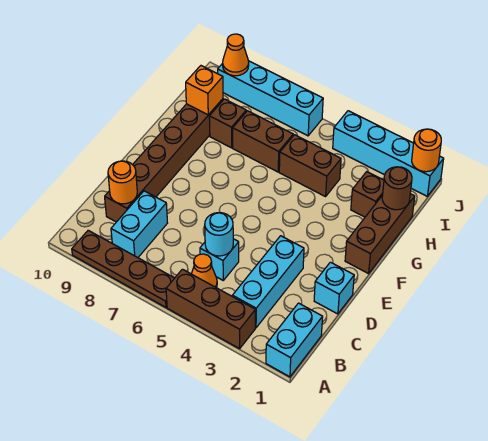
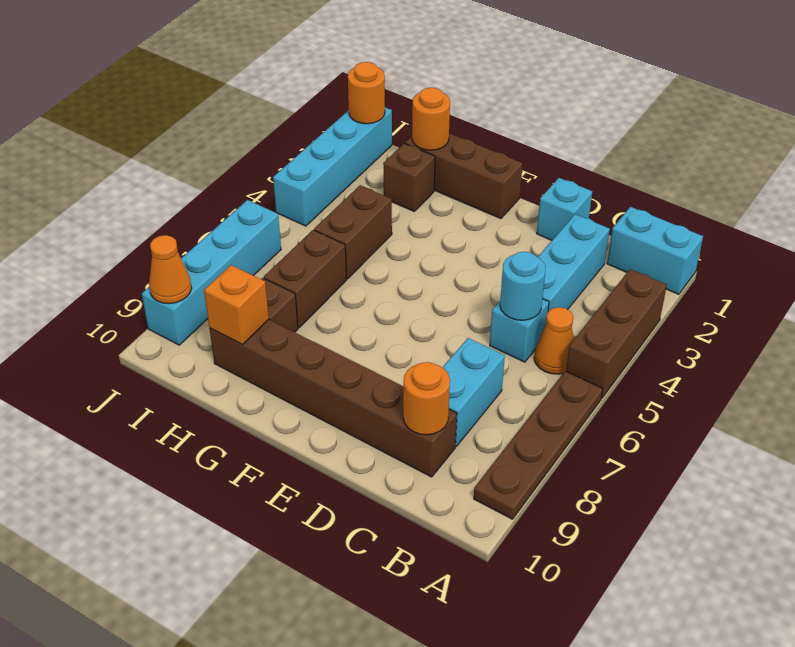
cyan brick B3:D3 level 1 -> cyan brick C2:C4 level 1
cyan brick B8:C8 level 1 -> cyan brick C7:C8 level 1
brown round brick H1 level 2 -> orange round brick H1 level 2

